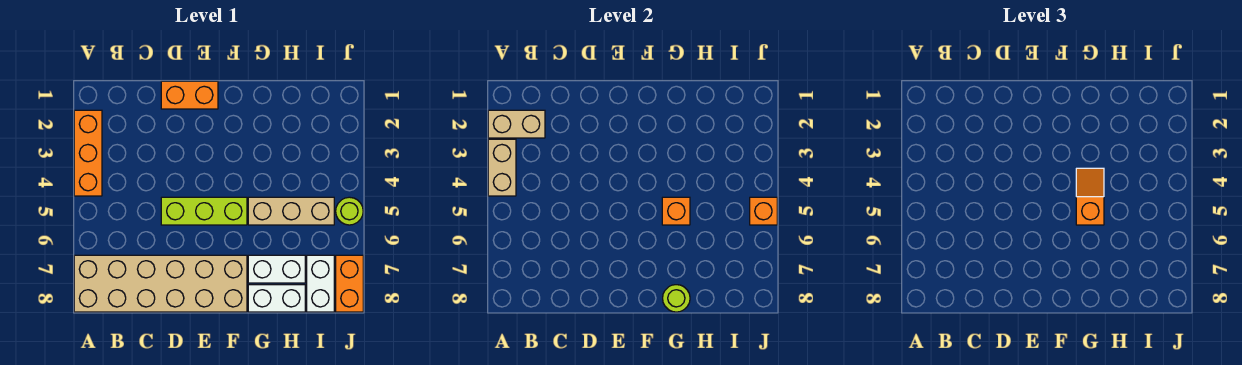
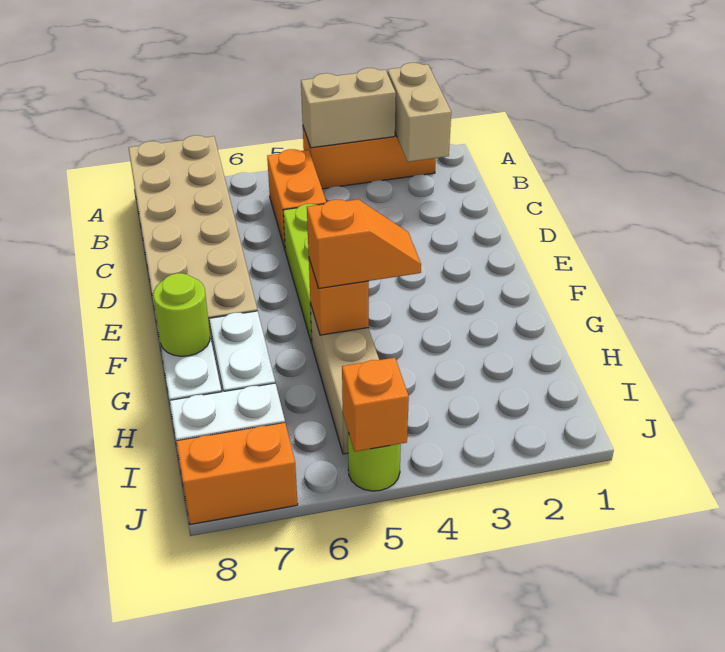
orange brick D1:E1 level 1 -> orange brick B5:C5 level 1

